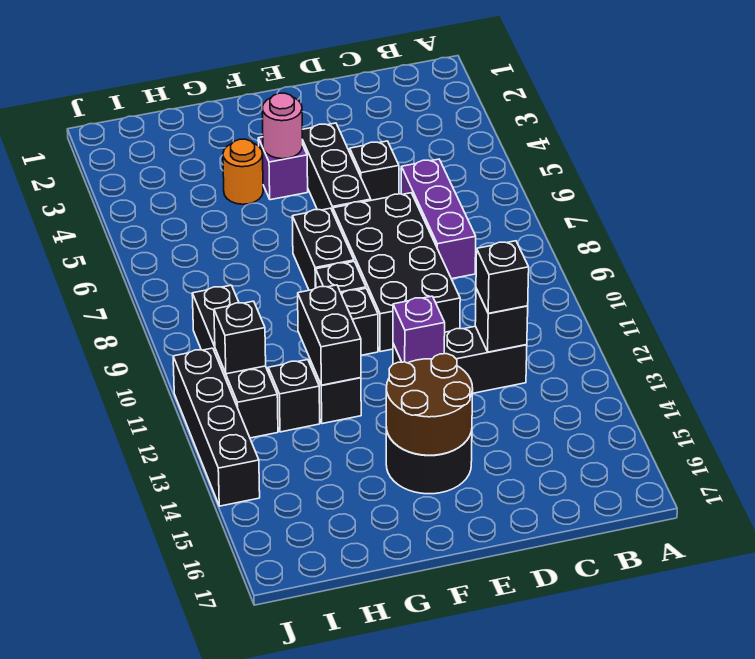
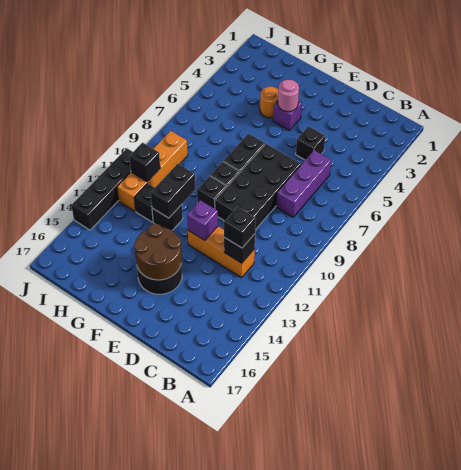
black brick C12:E12 level 1 -> orange brick C12:E12 level 1
black brick E4:E6 level 1 -> none
black brick I9:I12 level 1 -> orange brick I9:I12 level 1

